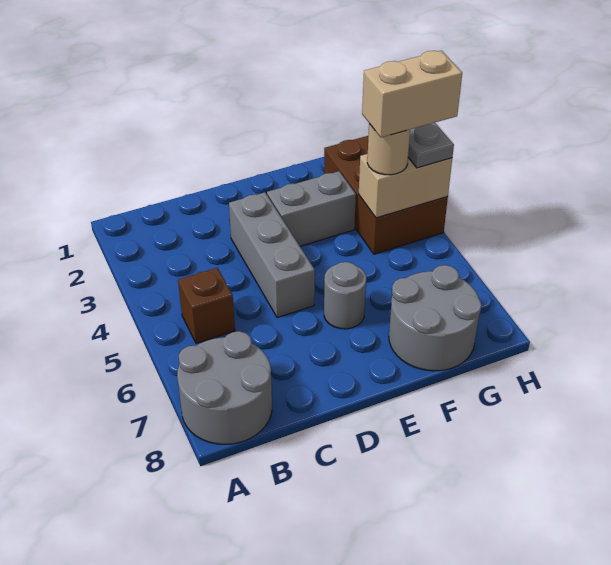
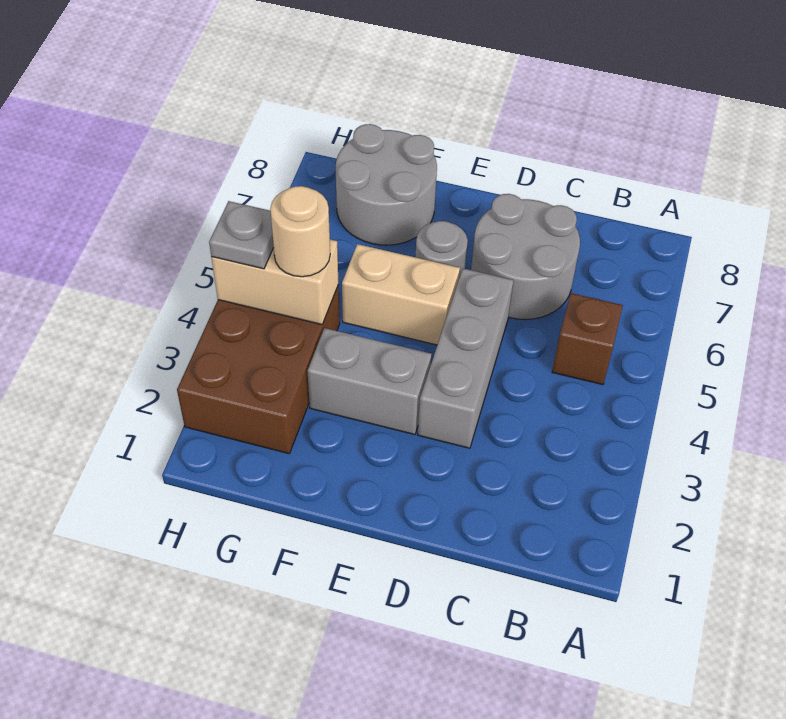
grey round brick A7:B8 level 1 -> grey round brick C6:D7 level 1
tan brick G4:H4 level 4 -> tan brick E5:F5 level 1

